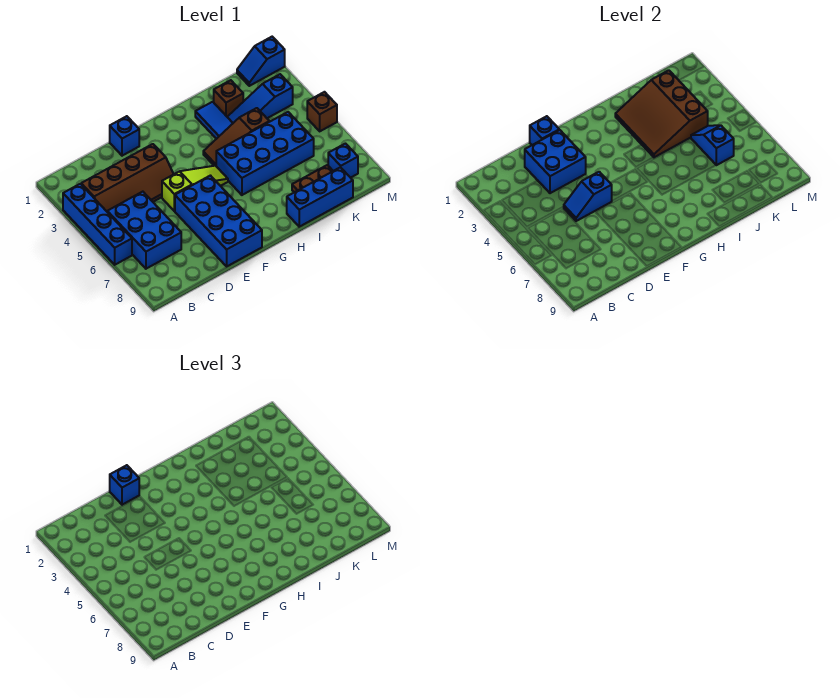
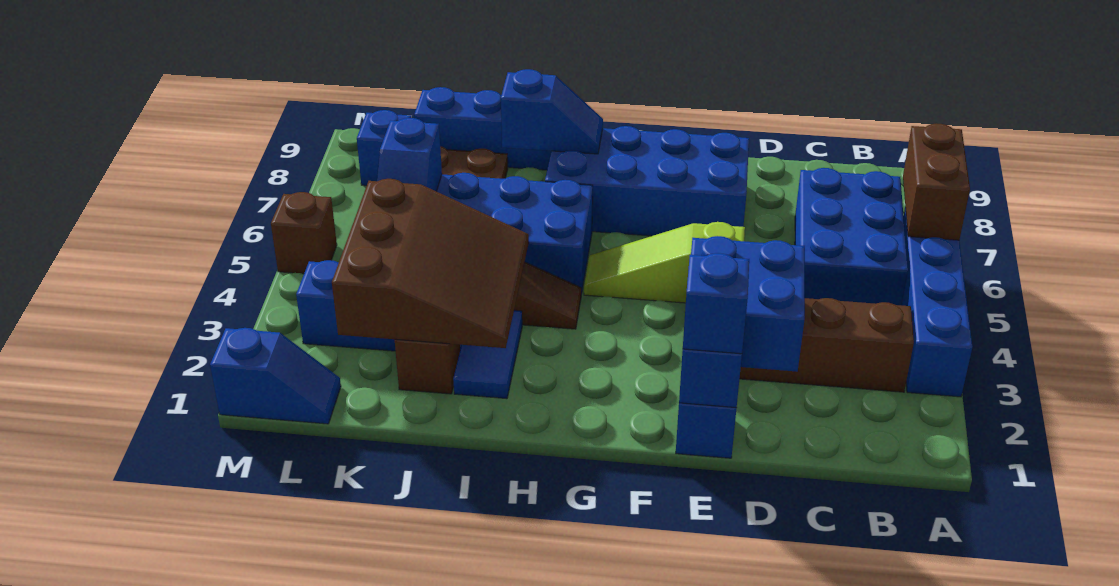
none -> brown brick A6:A7 level 2
blue slope D5:E5 level 2 top E -> blue slope H8:I8 level 2 top I
blue brick E6:F9 level 1 -> blue brick E7:H8 level 1

